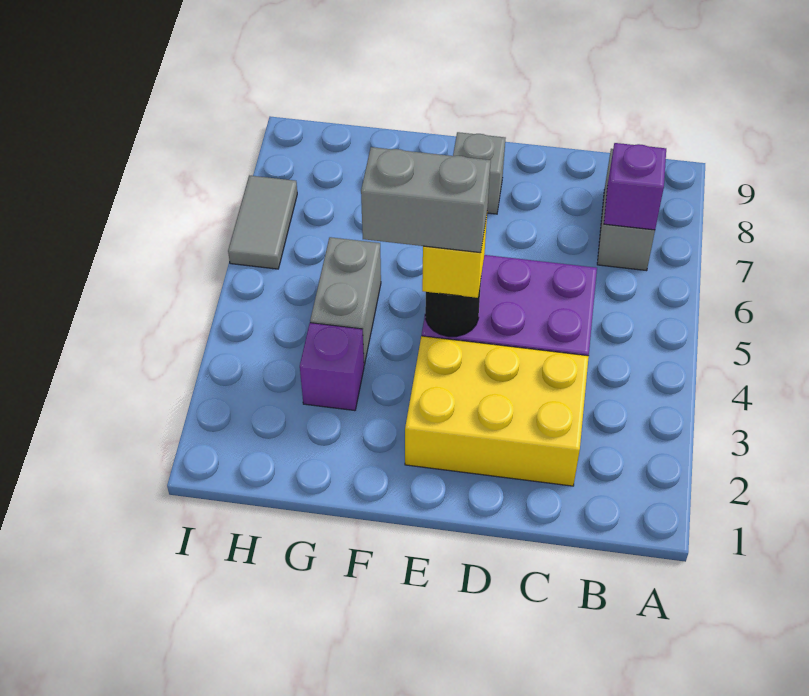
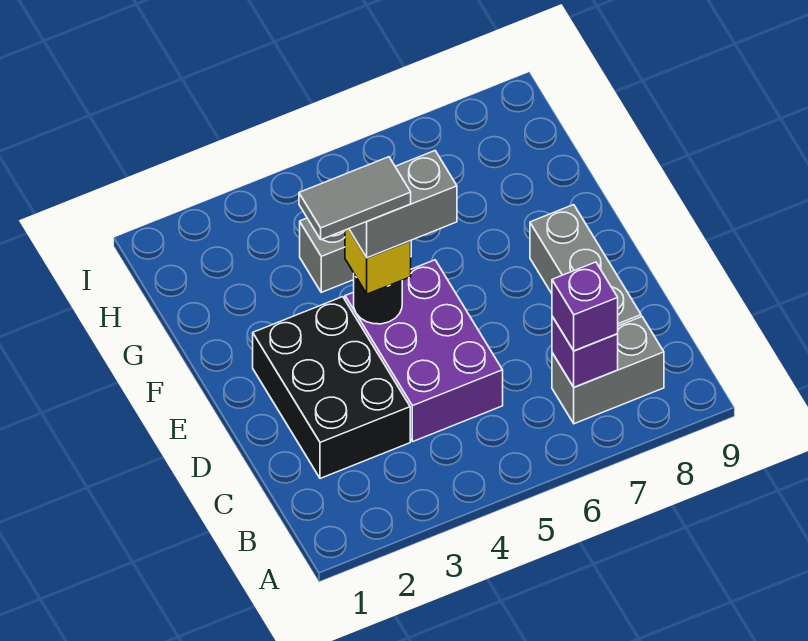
yellow brick C2:E3 level 1 -> black brick C2:E3 level 1
grey brick E4:F4 level 4 -> grey brick E4:E5 level 4
grey brick E8 level 1 -> grey brick C8:E8 level 1
purple brick G3 level 1 -> purple brick B7 level 3
grey tile I6:I7 level 1 -> grey tile E3:E4 level 5

